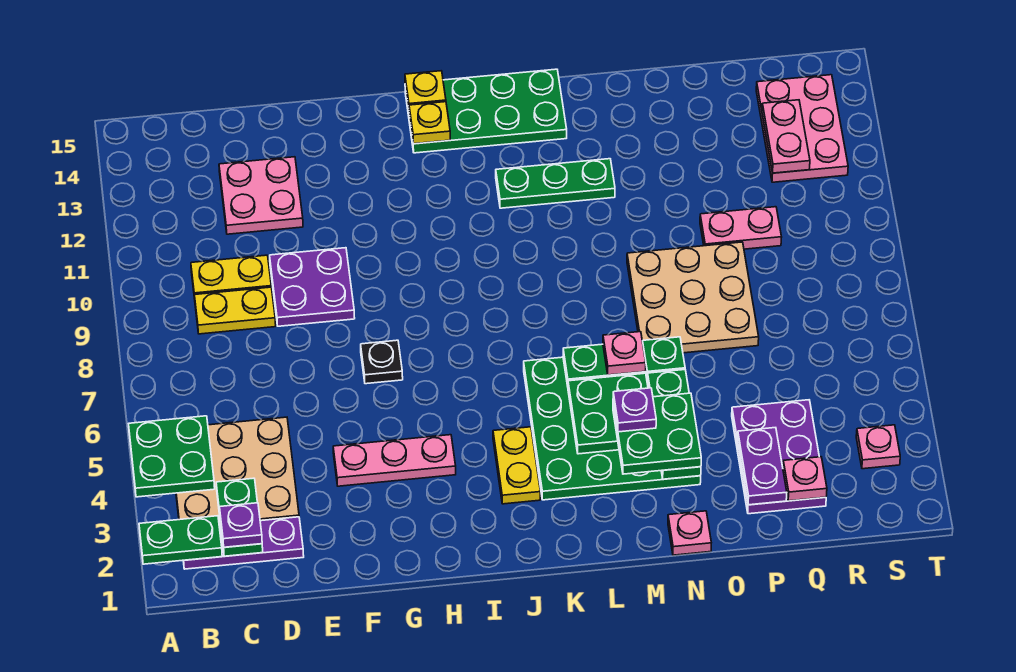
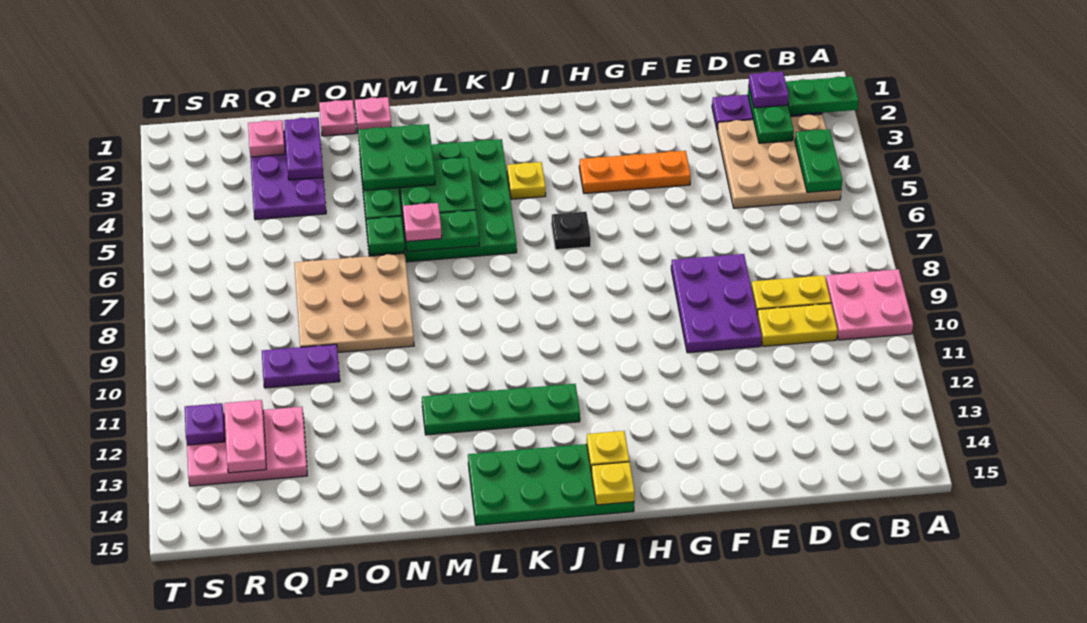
green plate A4:B5 level 2 -> green plate B4:B5 level 2
pink plate D12:E13 level 1 -> pink plate A9:B10 level 1
purple plate E9:F10 level 1 -> purple plate E8:F10 level 1
pink plate F4:H4 level 1 -> orange plate F4:H4 level 1
black plate G7 level 1 -> black plate I6 level 1
yellow plate J3:J4 level 1 -> yellow plate J4 level 1
green plate K12:M12 level 1 -> green plate J12:M12 level 1
purple plate M4 level 4 -> purple plate S12 level 2
pink plate P10:Q10 level 1 -> purple plate P10:Q10 level 1
pink plate R12:S14 level 1 -> pink plate Q12:S13 level 1
pink plate S3 level 1 -> pink plate O1 level 1

